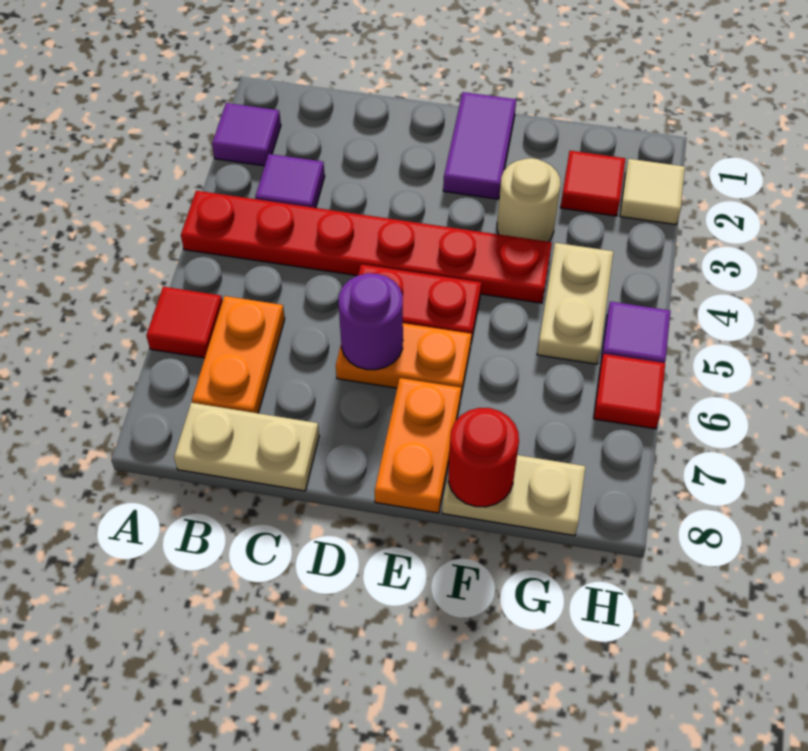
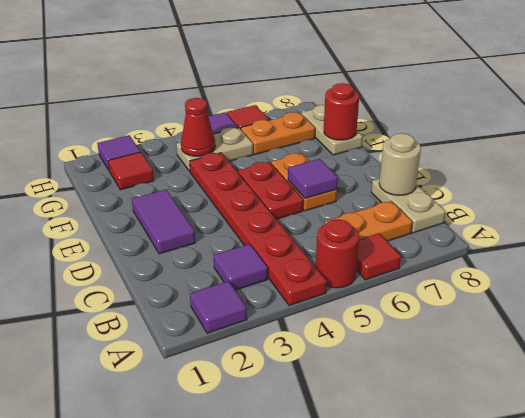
none -> red round brick A5 level 1
purple round brick D6 level 2 -> purple tile D6 level 2
purple tile E1:E2 level 1 -> purple tile D2:E2 level 1
orange plate E7:E8 level 1 -> orange plate G6:G7 level 1
tan round brick F3 level 1 -> tan round brick C8 level 2
none -> red cone G4 level 2
tan tile H2 level 1 -> purple tile H2 level 1

